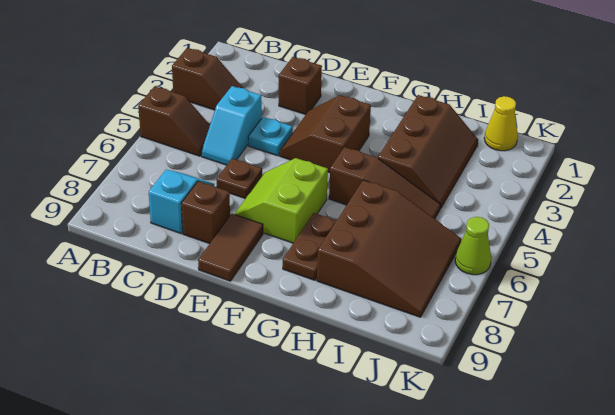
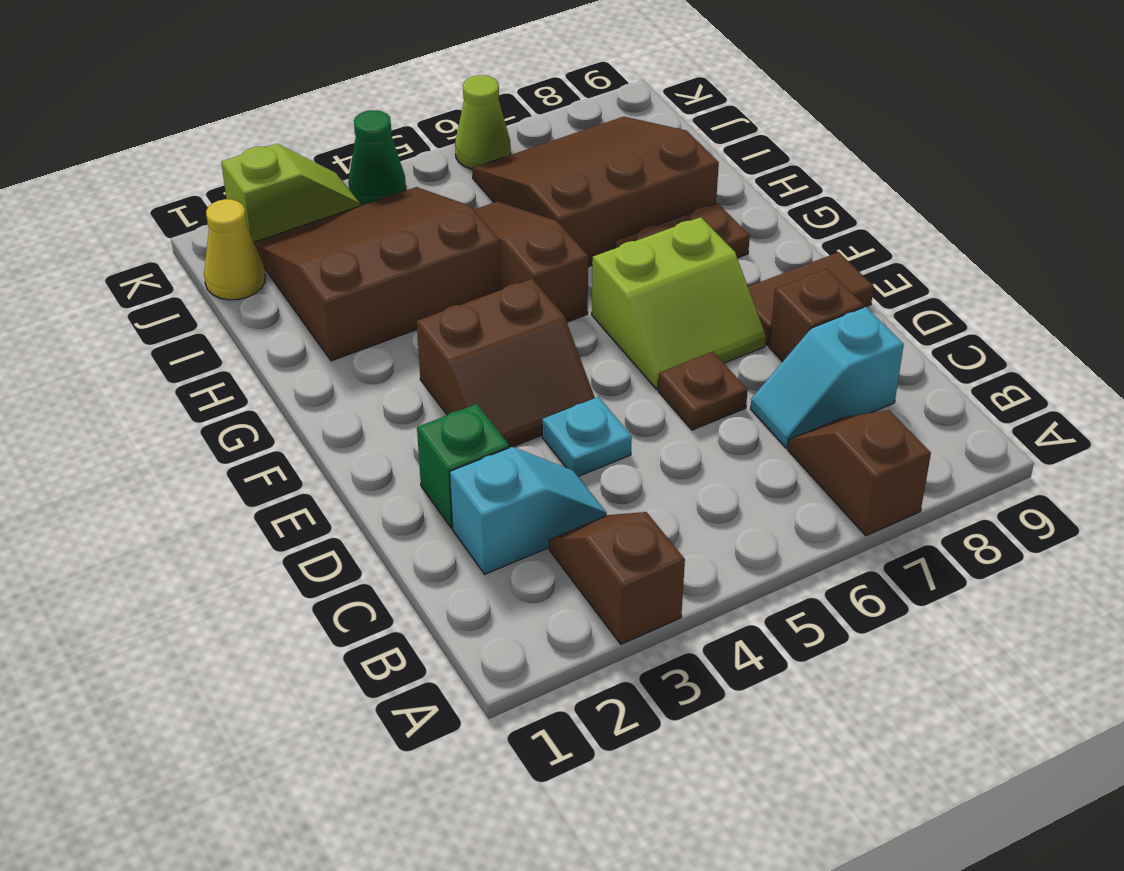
brown slope A5:B5 level 1 top A -> brown slope A7:B7 level 1 top A
cyan slope C4:C5 level 1 top 4 -> cyan slope C2:C3 level 1 top 2
brown brick D2 level 1 -> green brick D2 level 1
brown slope H2:I4 level 1 top H -> brown slope H2:J4 level 1 top H
none -> lime slope K2:K3 level 1 top 2
none -> green cone K4 level 1

